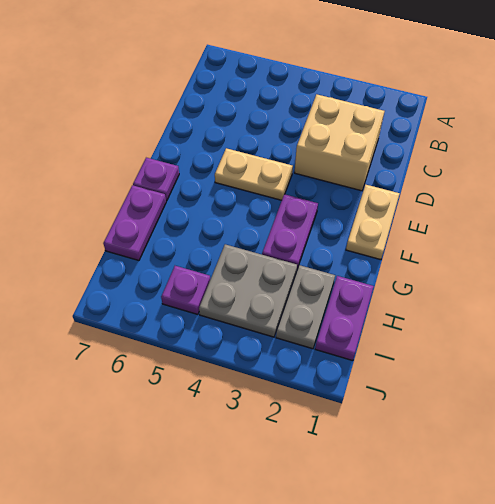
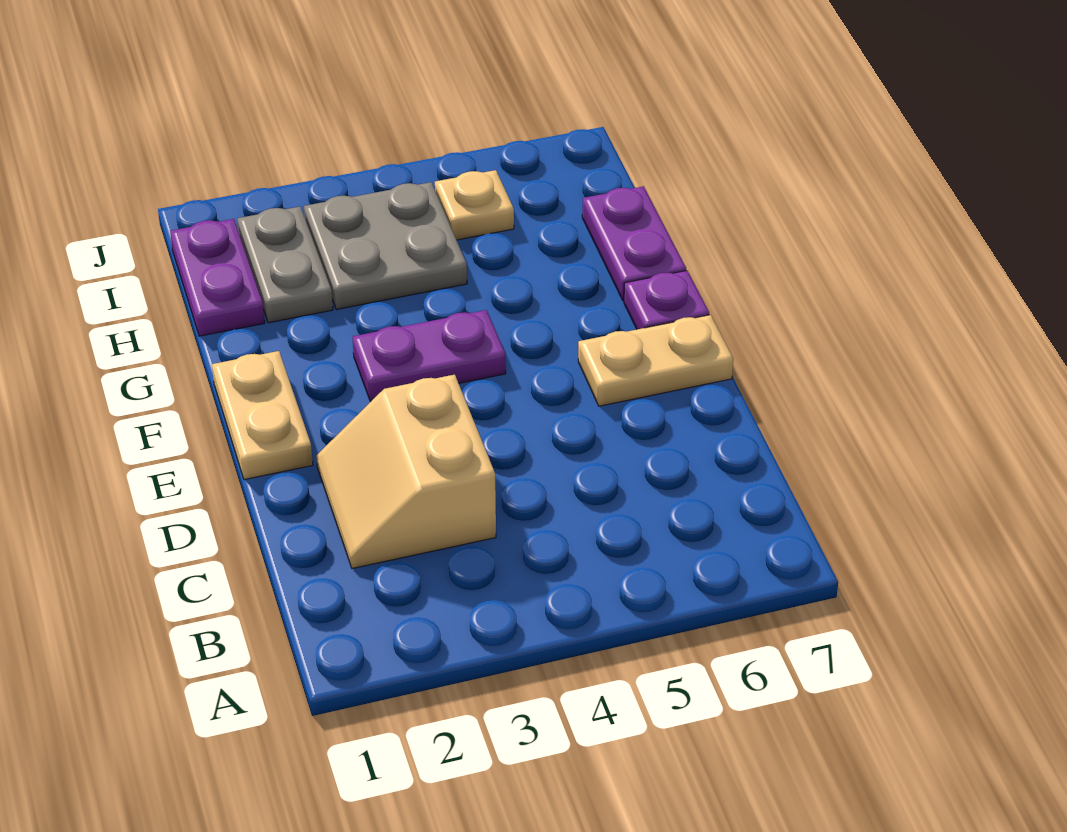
tan brick C2:D3 level 1 -> tan slope C2:D3 level 1 top 3
tan plate E4:E5 level 1 -> tan plate E6:E7 level 1
purple plate F3:G3 level 1 -> purple plate F3:F4 level 1
purple plate I5 level 1 -> tan plate I5 level 1

